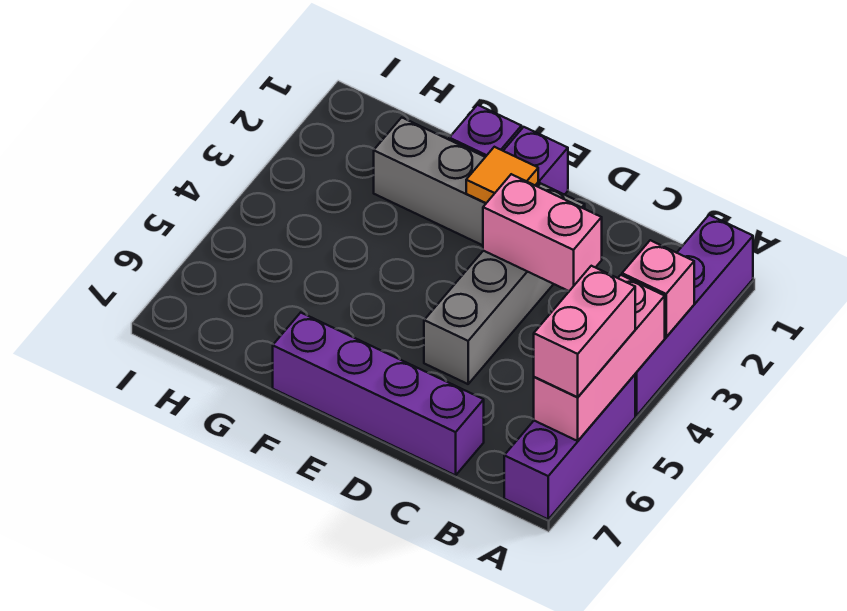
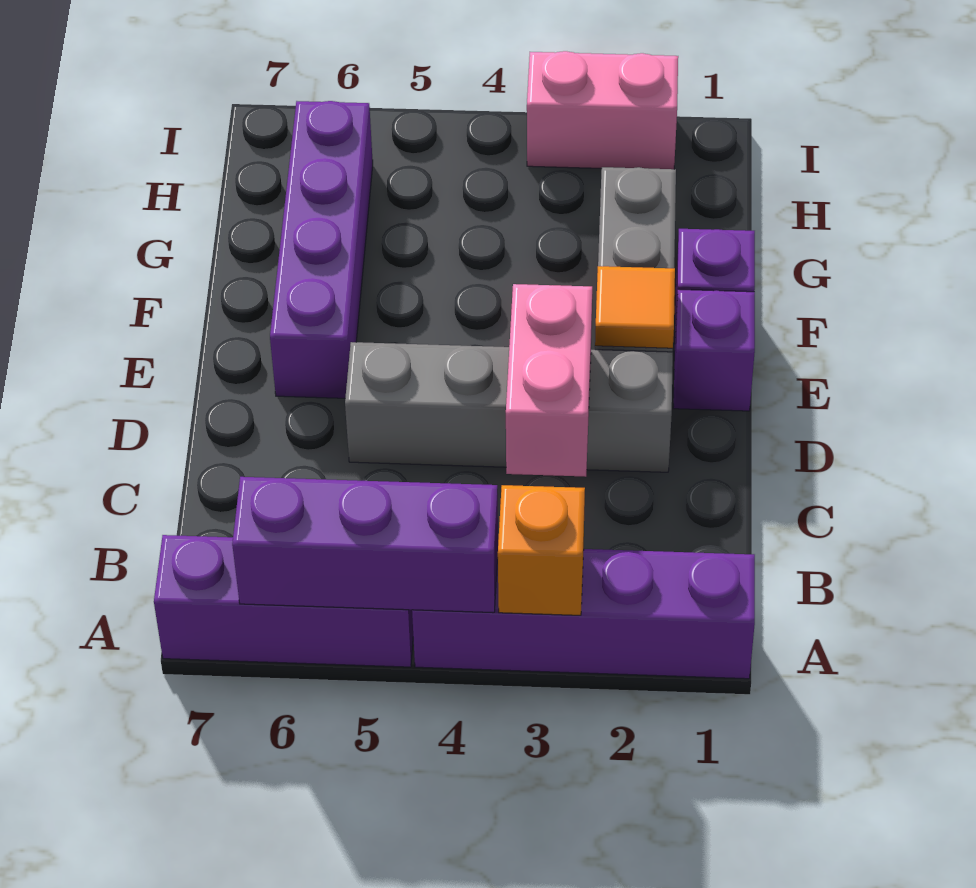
pink brick A3 level 2 -> orange brick A3 level 2
pink brick A4:A6 level 2 -> purple brick A4:A6 level 2
pink brick A5:A6 level 3 -> pink brick I2:I3 level 1
purple brick C7:F7 level 1 -> purple brick E6:H6 level 1

